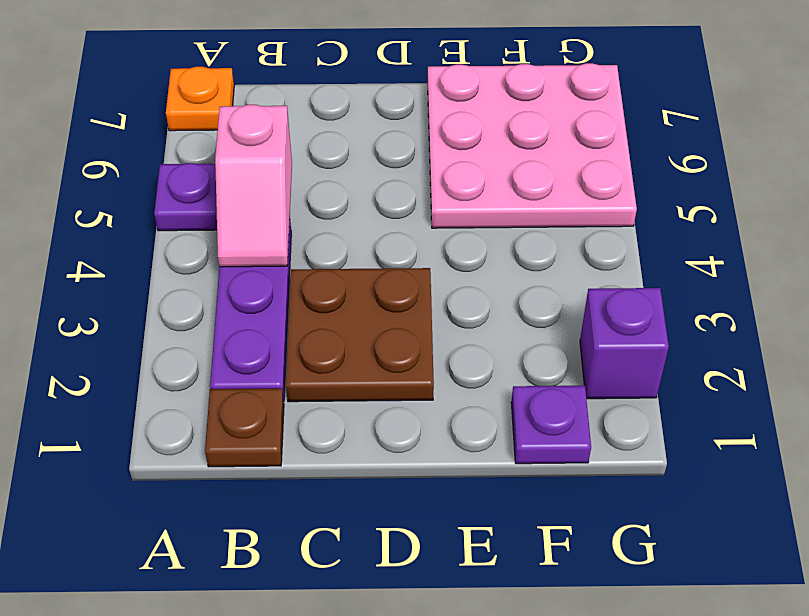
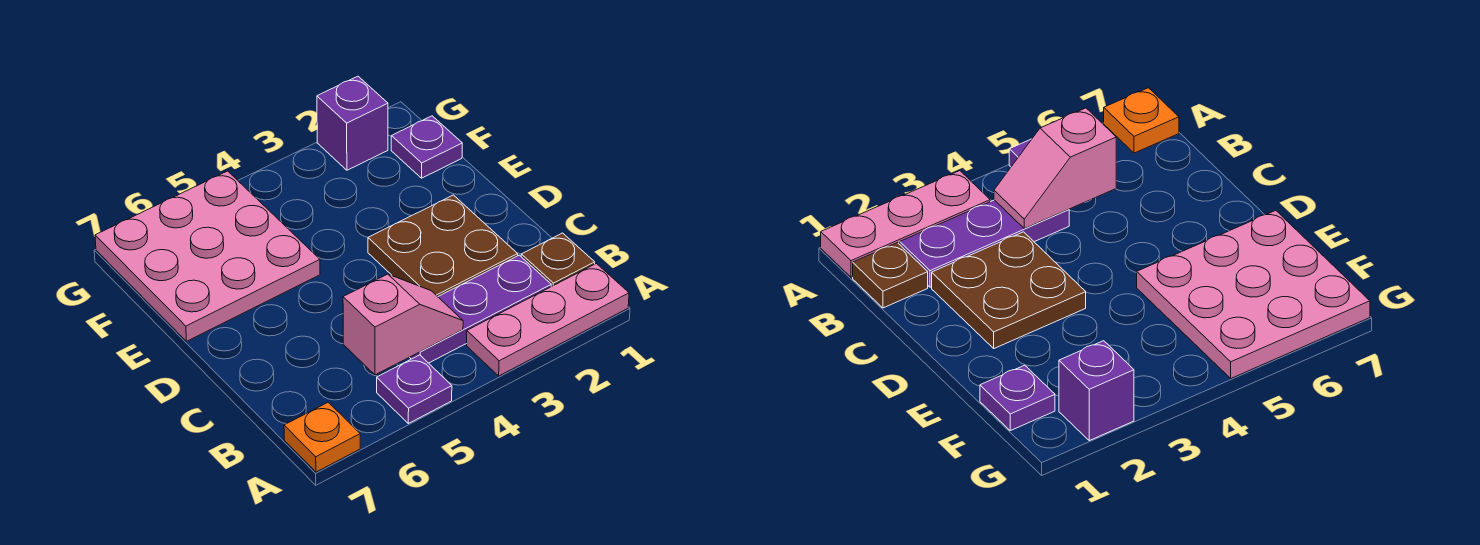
none -> pink plate A1:A3 level 1

